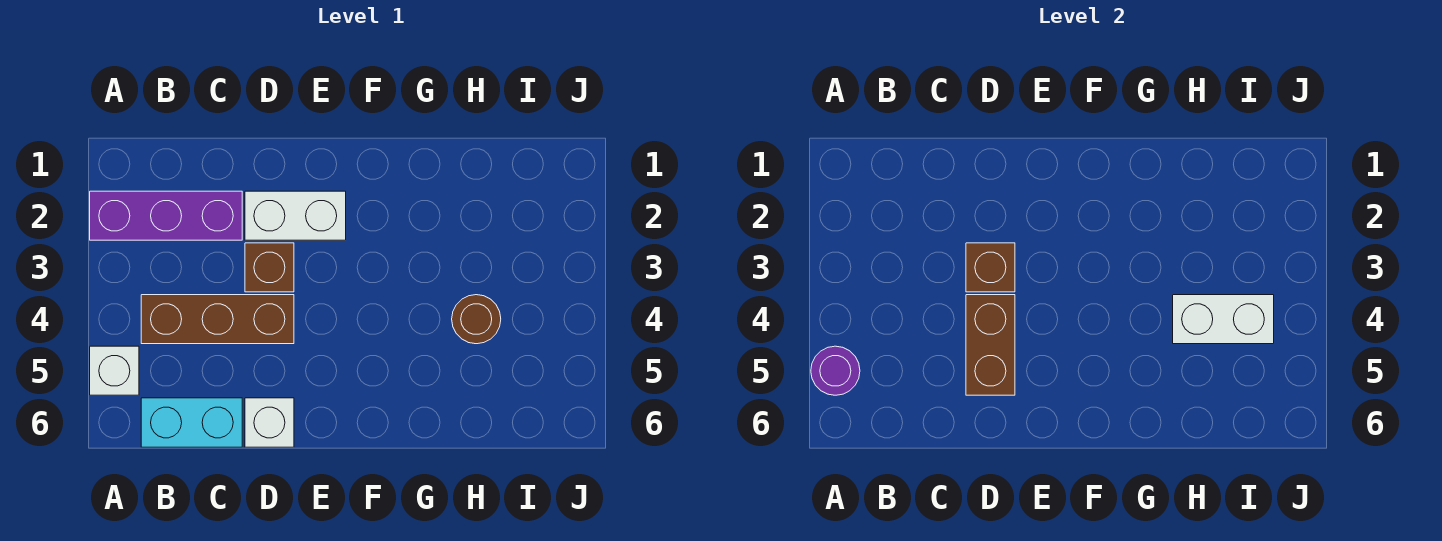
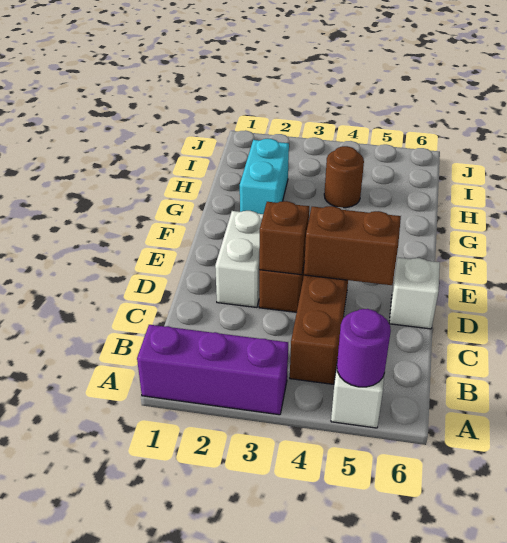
purple brick A2:C2 level 1 -> purple brick A1:A3 level 1
cyan brick B6:C6 level 1 -> cyan brick G2:H2 level 1
white brick H4:I4 level 2 -> none

